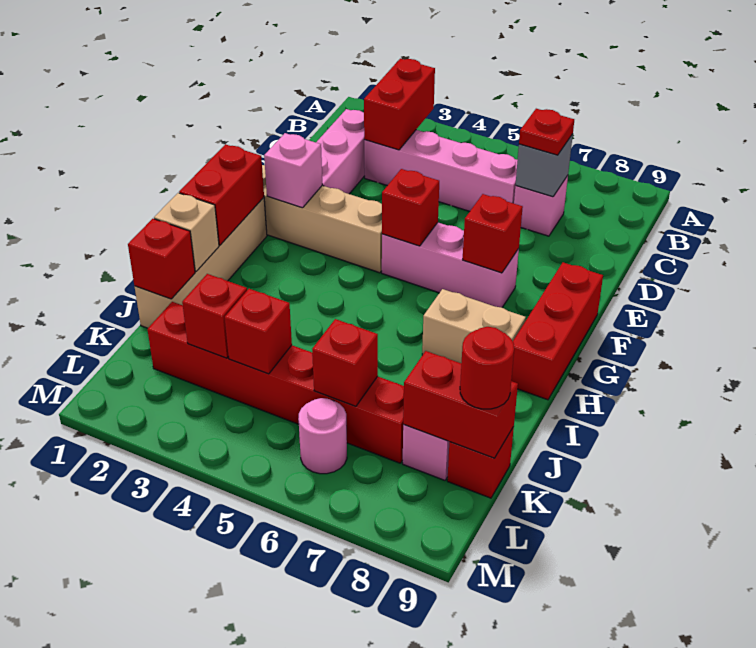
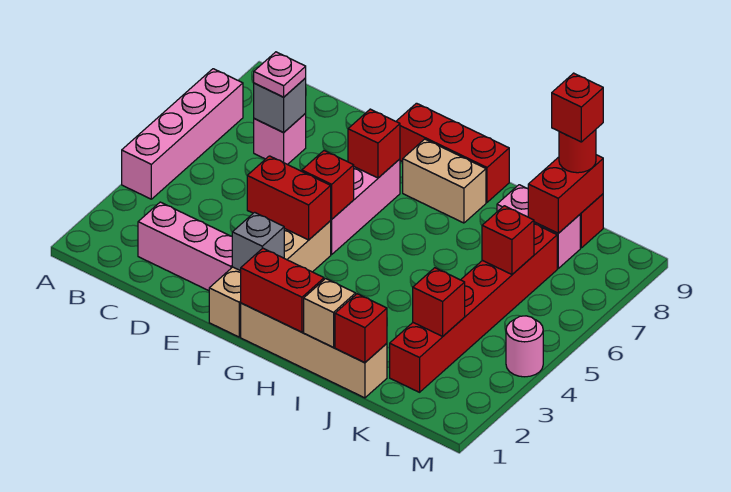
red brick B3:C3 level 2 -> red brick E4:F4 level 2
pink brick C3:C6 level 1 -> pink brick A4:A7 level 1
red plate C7 level 3 -> pink plate C7 level 3
pink brick F2 level 2 -> grey brick F2 level 2
tan brick H7:H8 level 1 -> tan brick G8:H8 level 1
red brick K4 level 2 -> red brick K9 level 4
pink round brick L6 level 1 -> pink round brick M4 level 1

